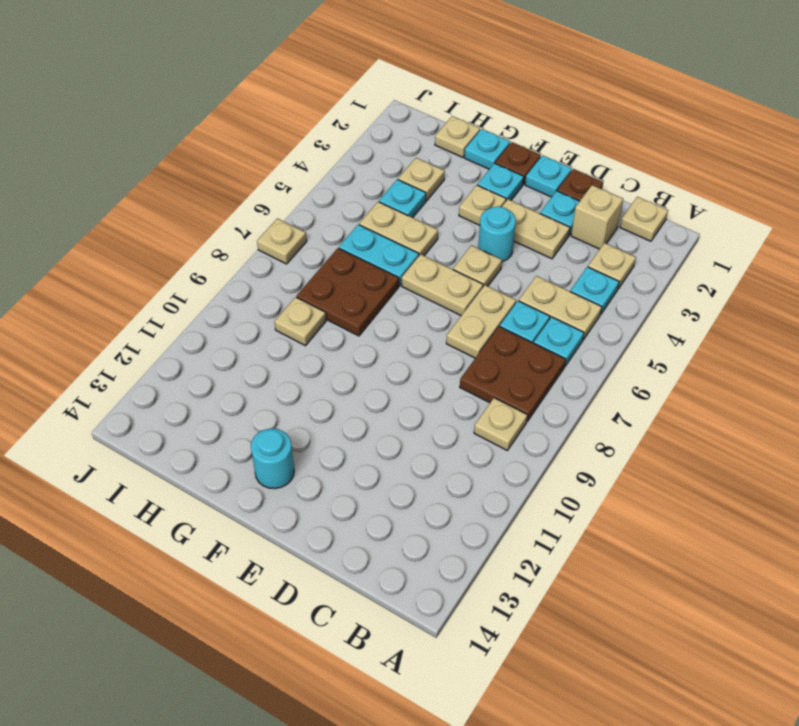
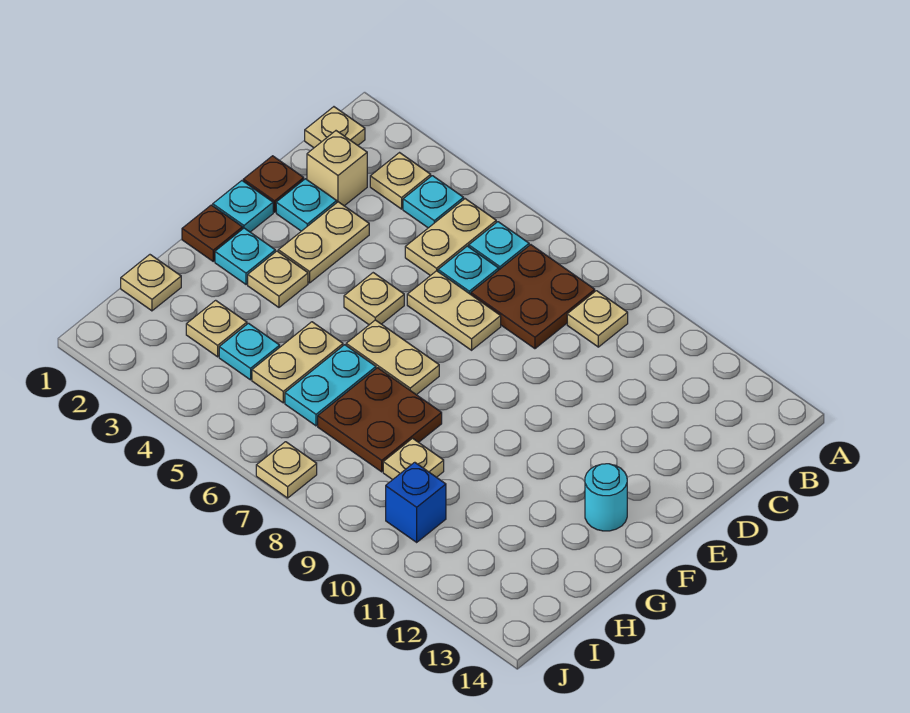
cyan round brick E4 level 1 -> none
tan plate E6:F6 level 1 -> tan plate F6:F7 level 1
cyan plate G1 level 1 -> none
none -> blue brick I10 level 1

